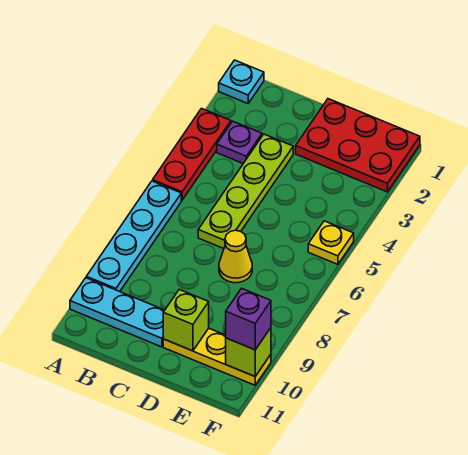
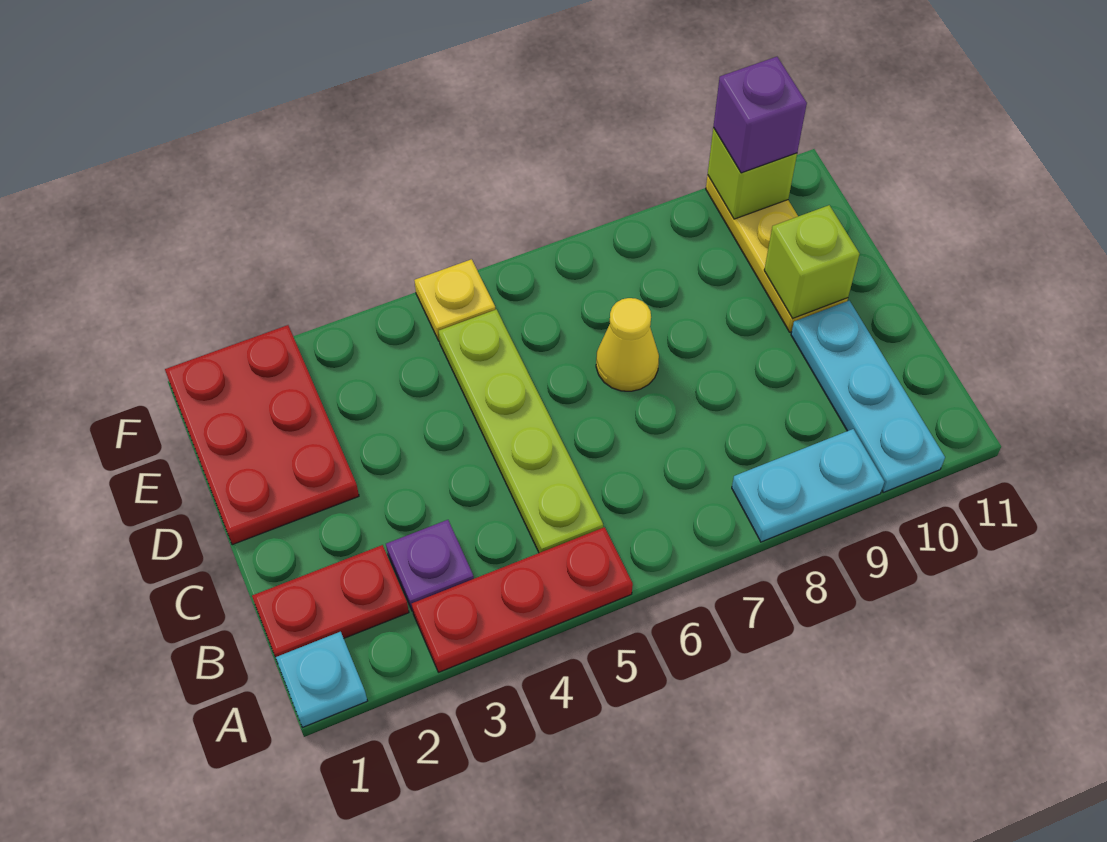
cyan plate A6:A9 level 1 -> cyan plate A8:A9 level 1
none -> red plate B1:B2 level 1
lime plate C3:C6 level 1 -> lime plate B5:E5 level 1

